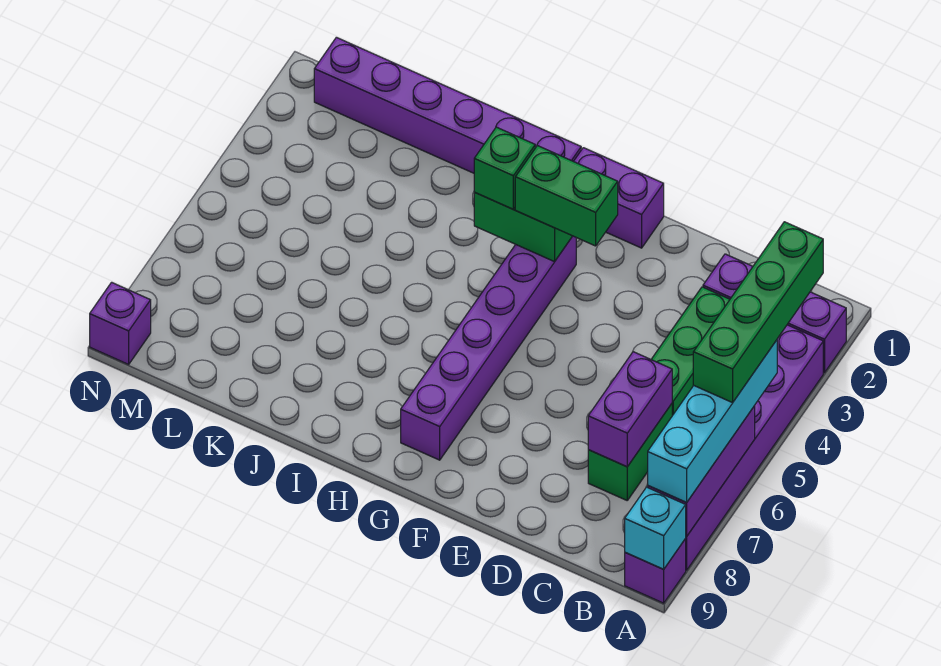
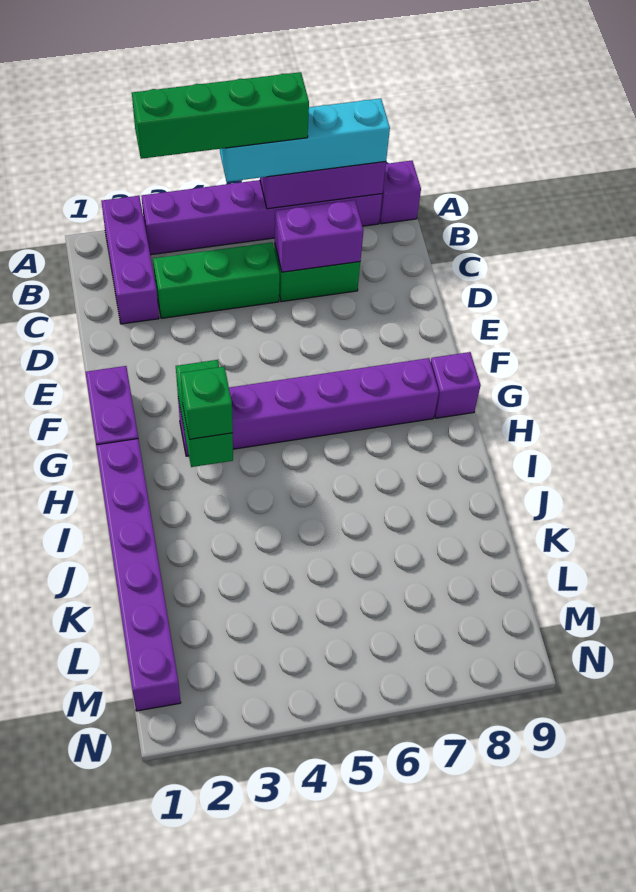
cyan brick A9 level 2 -> none
green brick F3:G3 level 3 -> none
purple brick N9 level 1 -> purple brick G9 level 1

